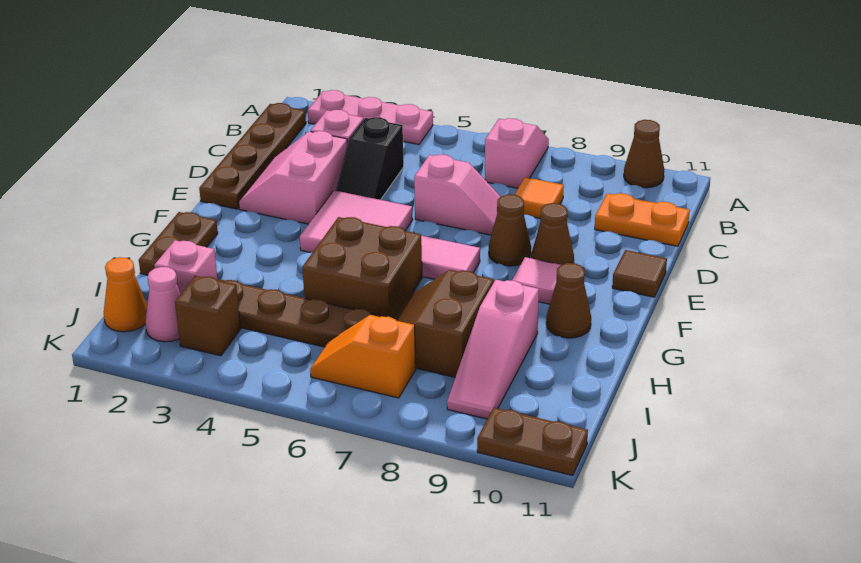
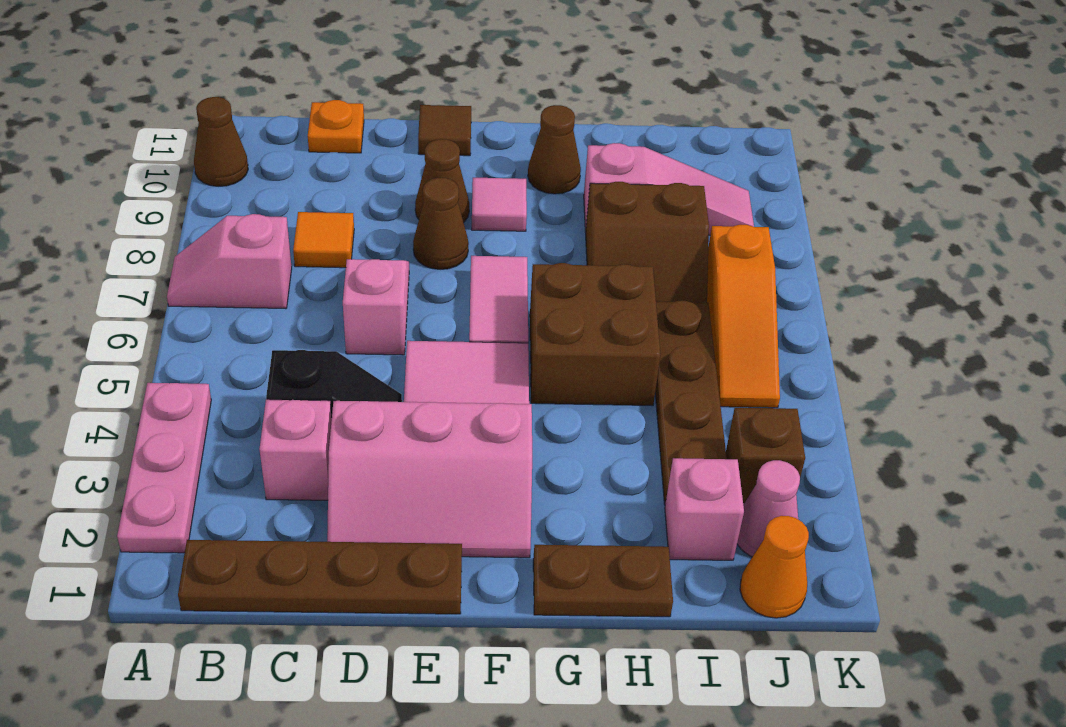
orange plate C10:C11 level 1 -> orange plate C11 level 1
pink slope D2:E3 level 1 top 3 -> pink slope D2:F3 level 1 top 3
orange slope J6:J7 level 1 top 7 -> orange slope J5:J7 level 1 top 7
brown plate K10:K11 level 1 -> none

